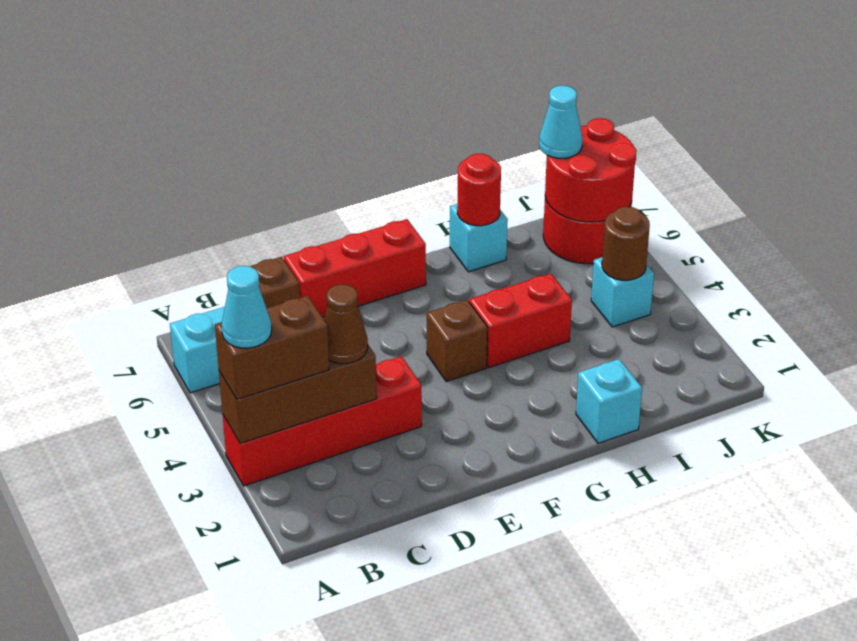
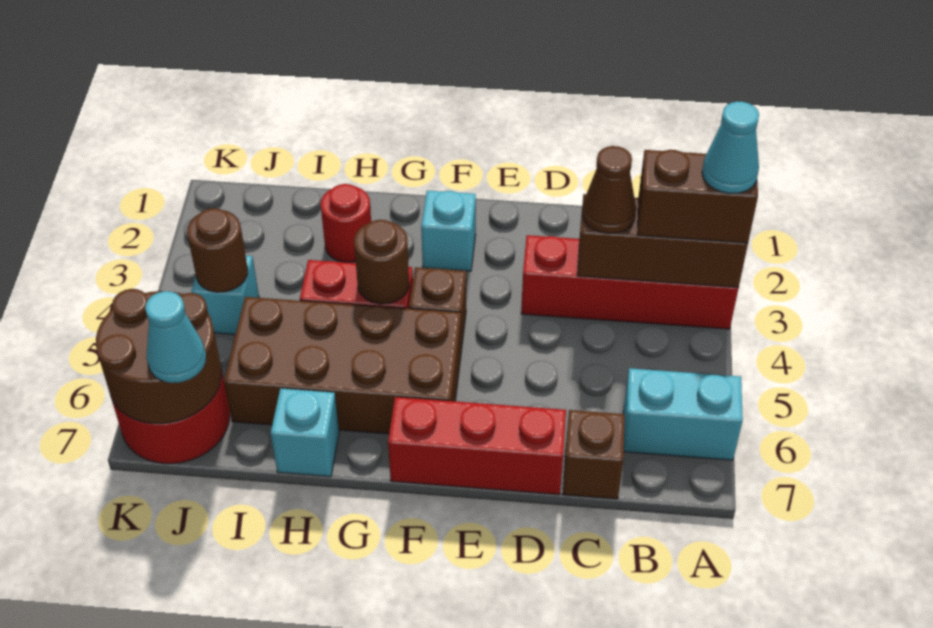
none -> brown brick F5:I6 level 1
none -> brown round brick G4 level 2
cyan brick H1 level 1 -> cyan brick F2 level 1
red round brick H7 level 2 -> red round brick H2 level 1
red round brick J6:K7 level 2 -> brown round brick J6:K7 level 2

